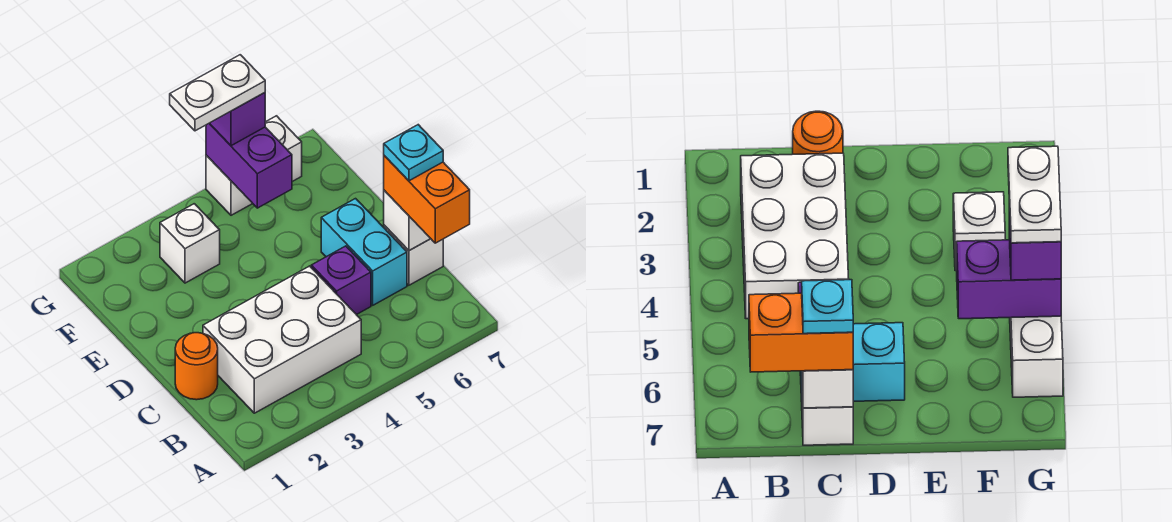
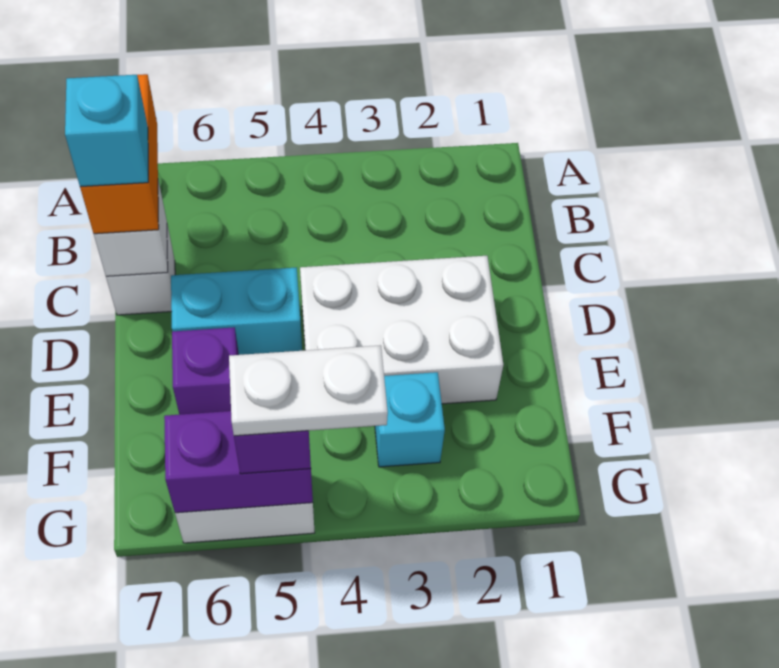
white brick B2:C4 level 1 -> white brick D2:E4 level 1
orange round brick C1 level 1 -> none
purple brick C5 level 1 -> purple brick E6 level 1
cyan brick C6:D6 level 1 -> cyan brick D5:D6 level 1
cyan plate C7 level 4 -> cyan brick C7 level 4
white brick F3 level 1 -> cyan brick F3 level 1
purple brick F5:G5 level 2 -> purple brick G5:G6 level 2

